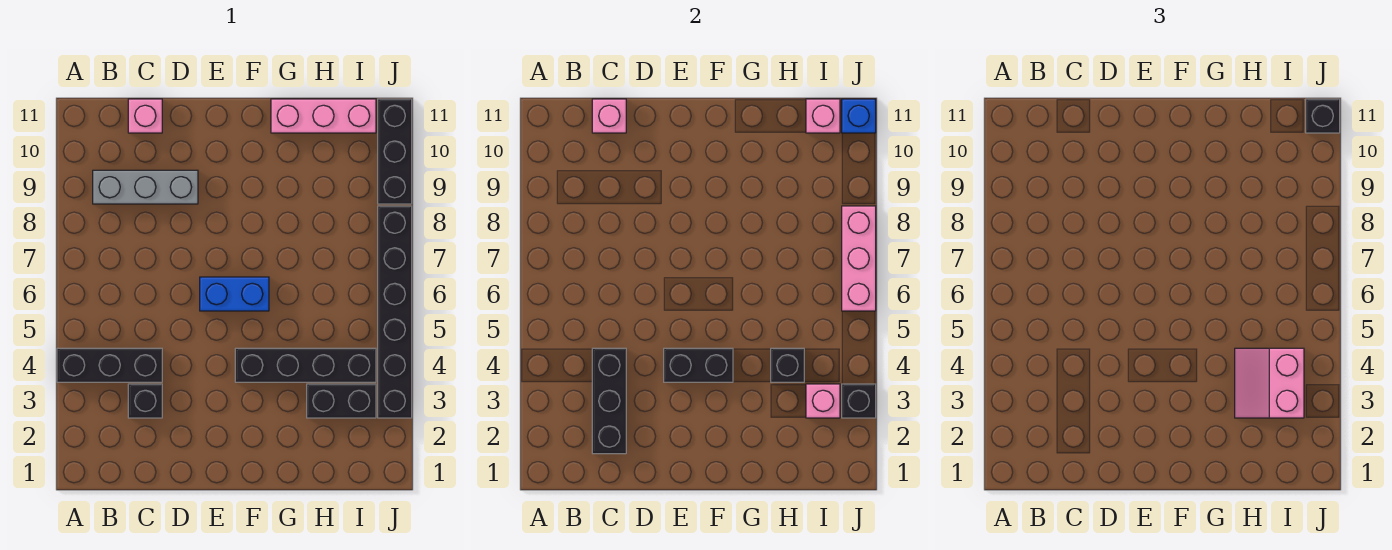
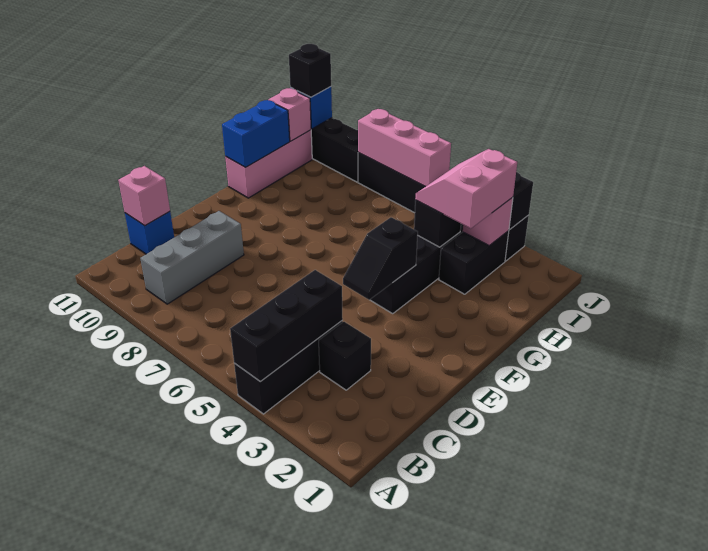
black brick C2:C4 level 2 -> black brick A4:C4 level 2
pink brick C11 level 1 -> blue brick C11 level 1
black brick E4:F4 level 2 -> black slope E4:F4 level 2 top F
blue brick E6:F6 level 1 -> blue brick G11:H11 level 2
pink slope H3:I4 level 3 top I -> pink slope H3:I4 level 3 top 3

